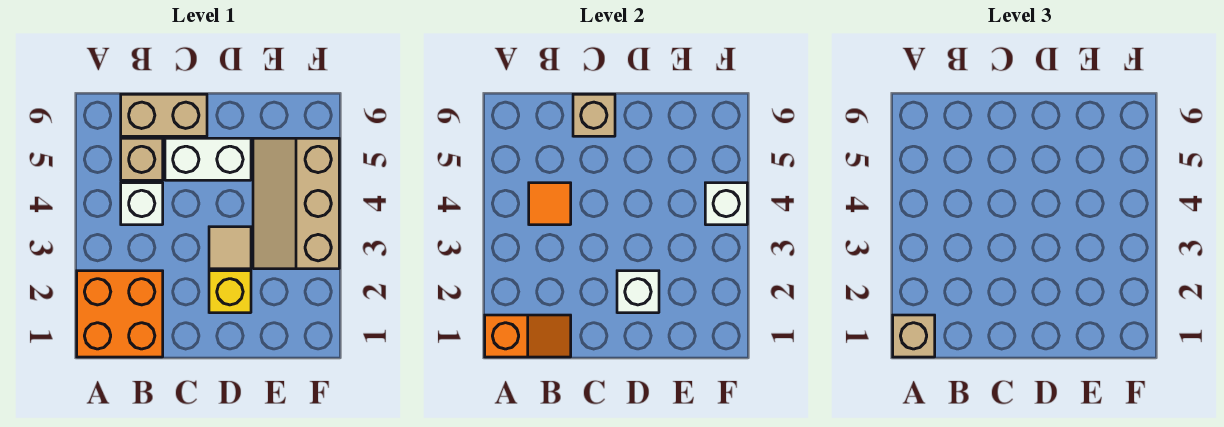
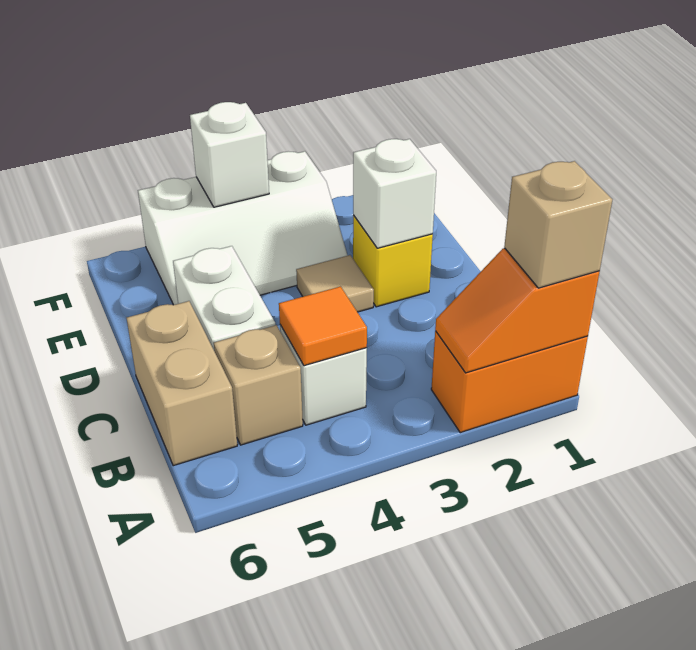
orange brick A1:B2 level 1 -> orange brick A1:A2 level 1
orange slope A1:B1 level 2 top A -> orange slope A1:A2 level 2 top 1
tan brick C6 level 2 -> none
tan slope E3:F5 level 1 top F -> white slope E3:F5 level 1 top F

